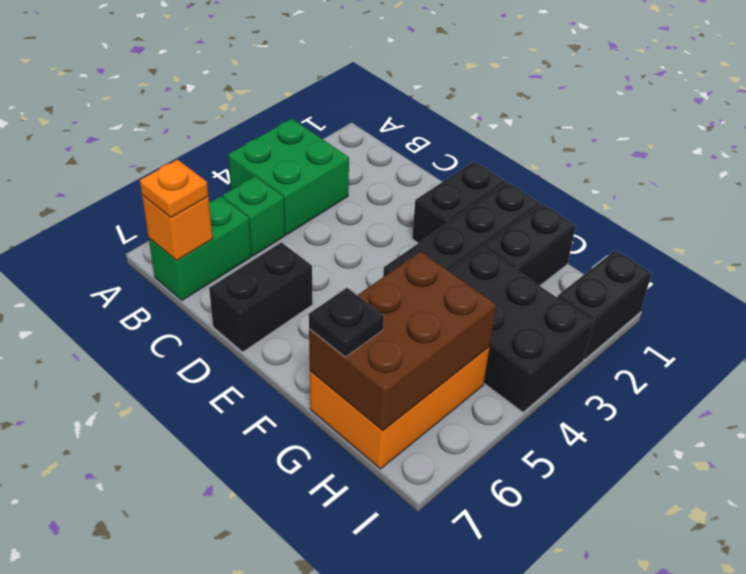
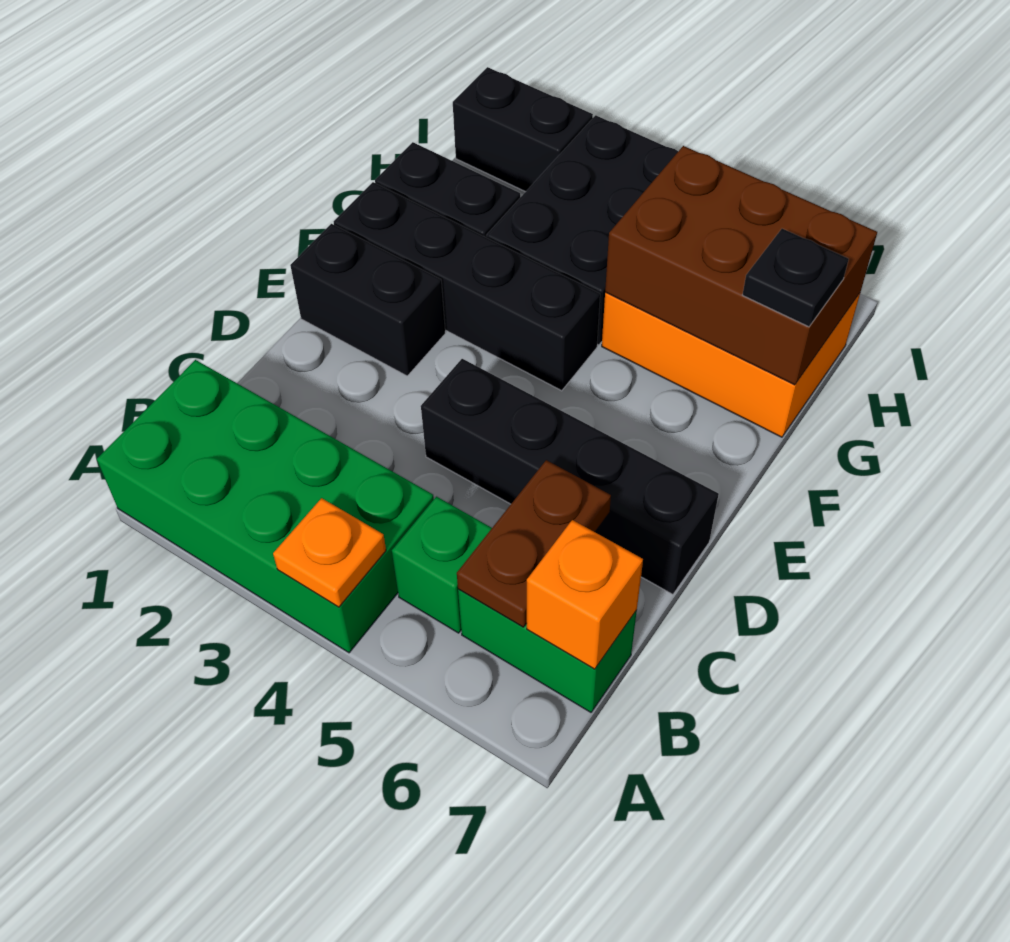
green brick A3:B4 level 1 -> green brick A1:B4 level 1
none -> brown plate B6:C6 level 2
orange plate B7 level 3 -> orange plate A4 level 2
black brick D6:D7 level 1 -> black brick D4:D7 level 1

